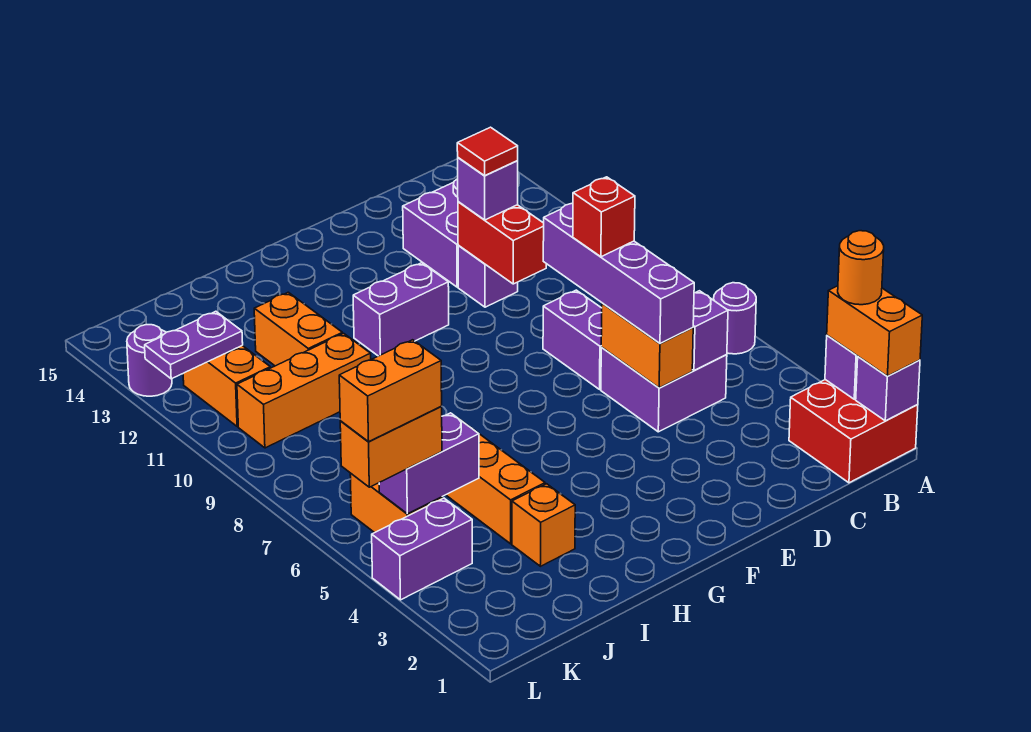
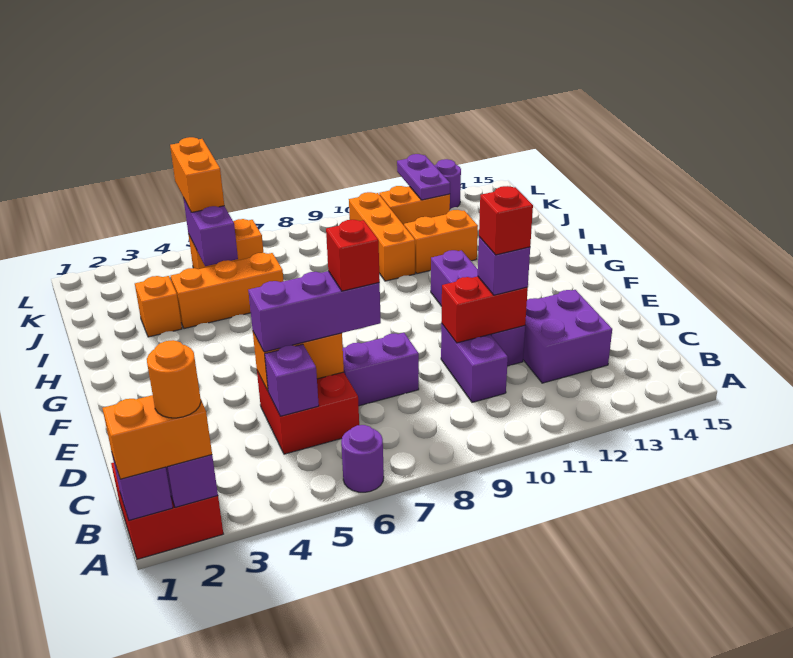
purple brick C5:D6 level 1 -> red brick C5:D6 level 1
purple brick D5:D8 level 3 -> purple brick D5:D7 level 3
red tile D11 level 4 -> red brick D11 level 4
purple brick K4:L4 level 1 -> purple brick C10:D10 level 1
orange brick K5:L5 level 4 -> none

